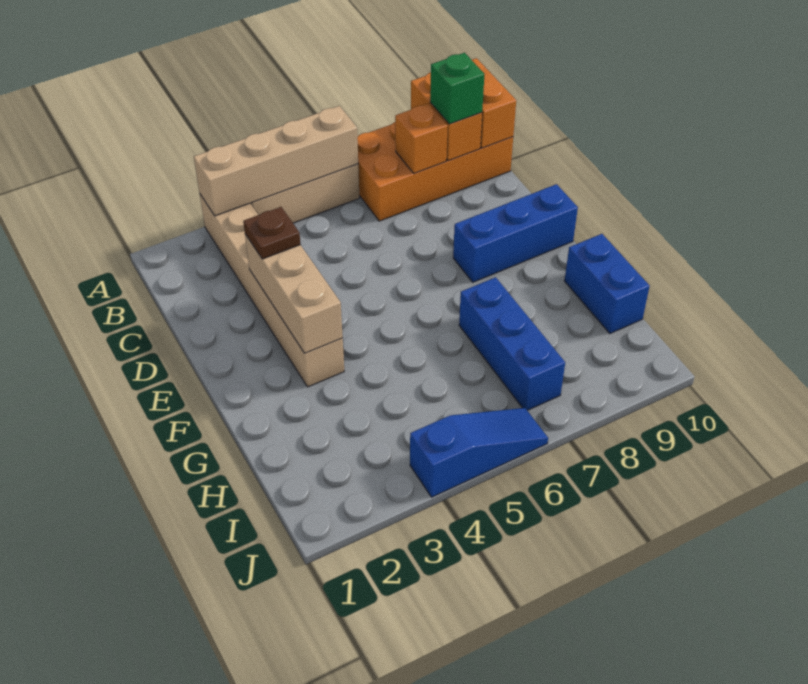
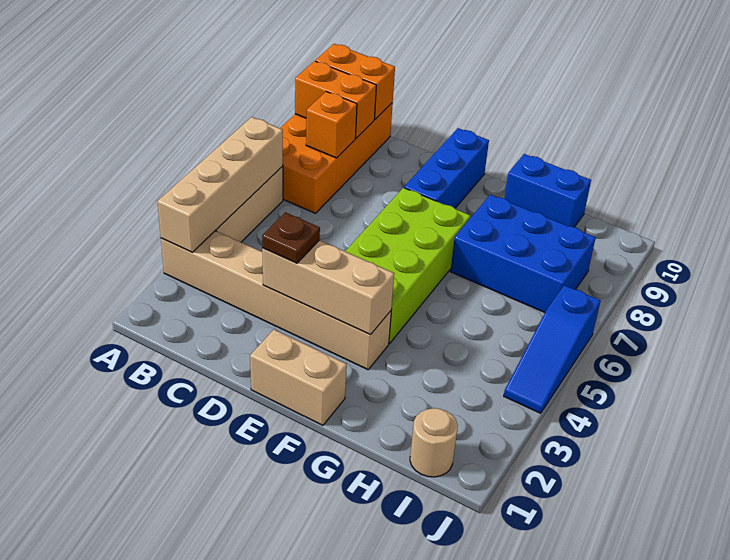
green brick B9 level 3 -> none
none -> tan brick E1:F1 level 1
none -> lime brick E4:F7 level 1
blue brick G7:I7 level 1 -> blue brick G7:I8 level 1
none -> tan round brick I1 level 1
blue slope J4:J6 level 1 top 4 -> blue slope J4:J6 level 1 top 6

